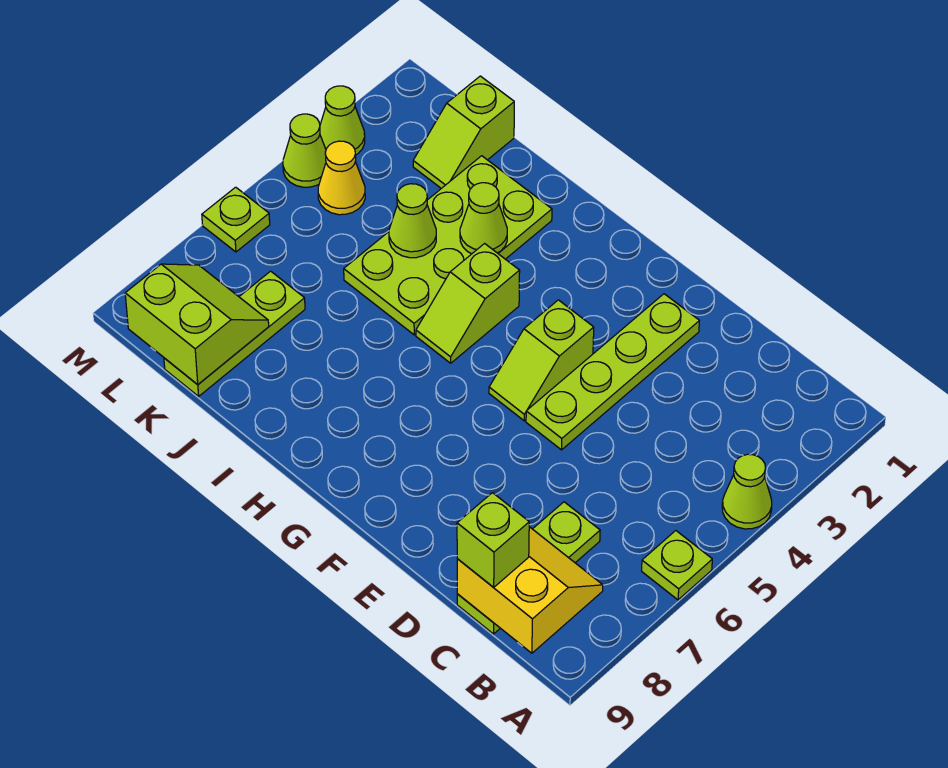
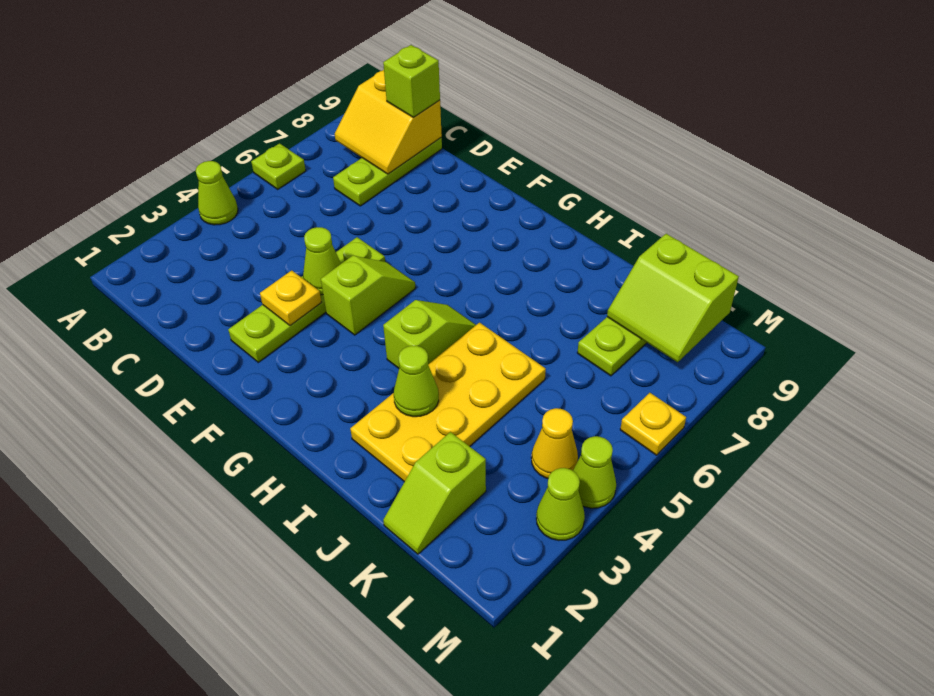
none -> yellow plate E3 level 2
lime plate I2:J5 level 1 -> yellow plate I2:J5 level 1
lime cone J4 level 2 -> lime cone E4 level 2
lime slope K1:K2 level 1 top 1 -> lime slope K1:K2 level 1 top 2
lime plate M6 level 1 -> yellow plate M6 level 1

